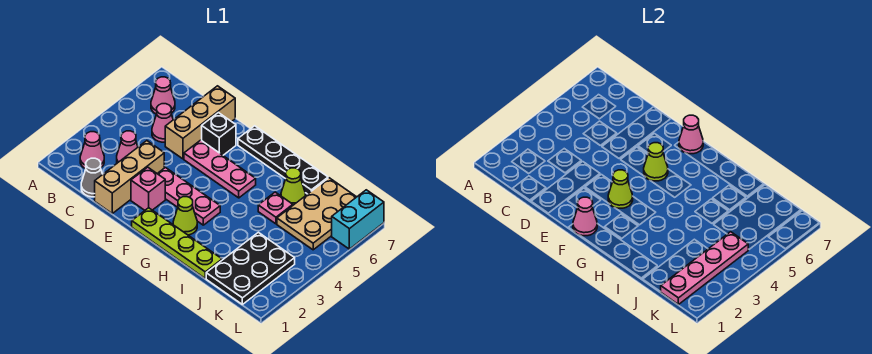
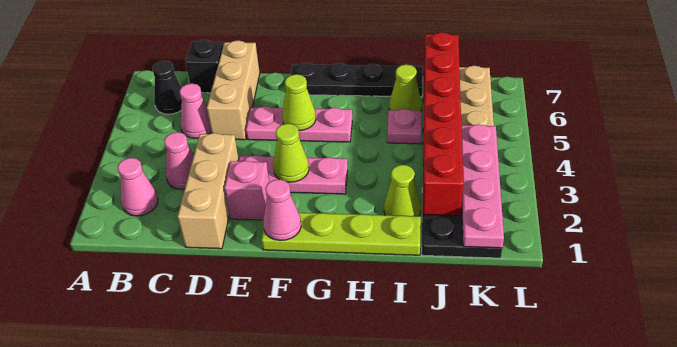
pink cone B6 level 1 -> black cone B6 level 1
grey cone C1 level 1 -> none
black brick E6 level 1 -> black brick C7 level 1
pink cone F7 level 2 -> none
lime cone G2 level 1 -> lime cone I2 level 1
none -> red brick J2:J7 level 2
cyan brick L6:L7 level 1 -> none

